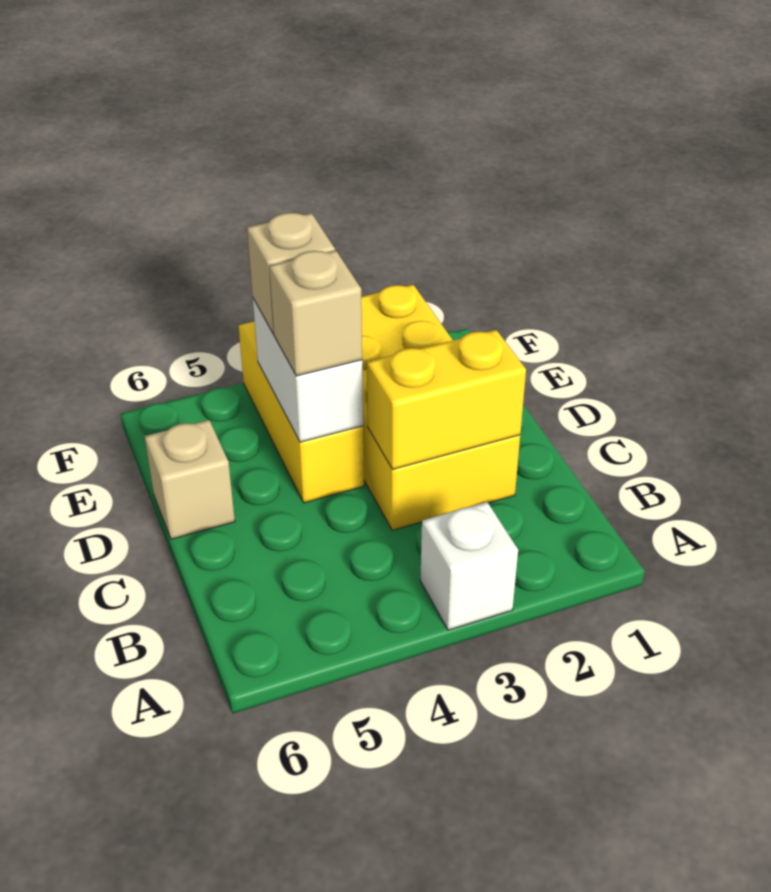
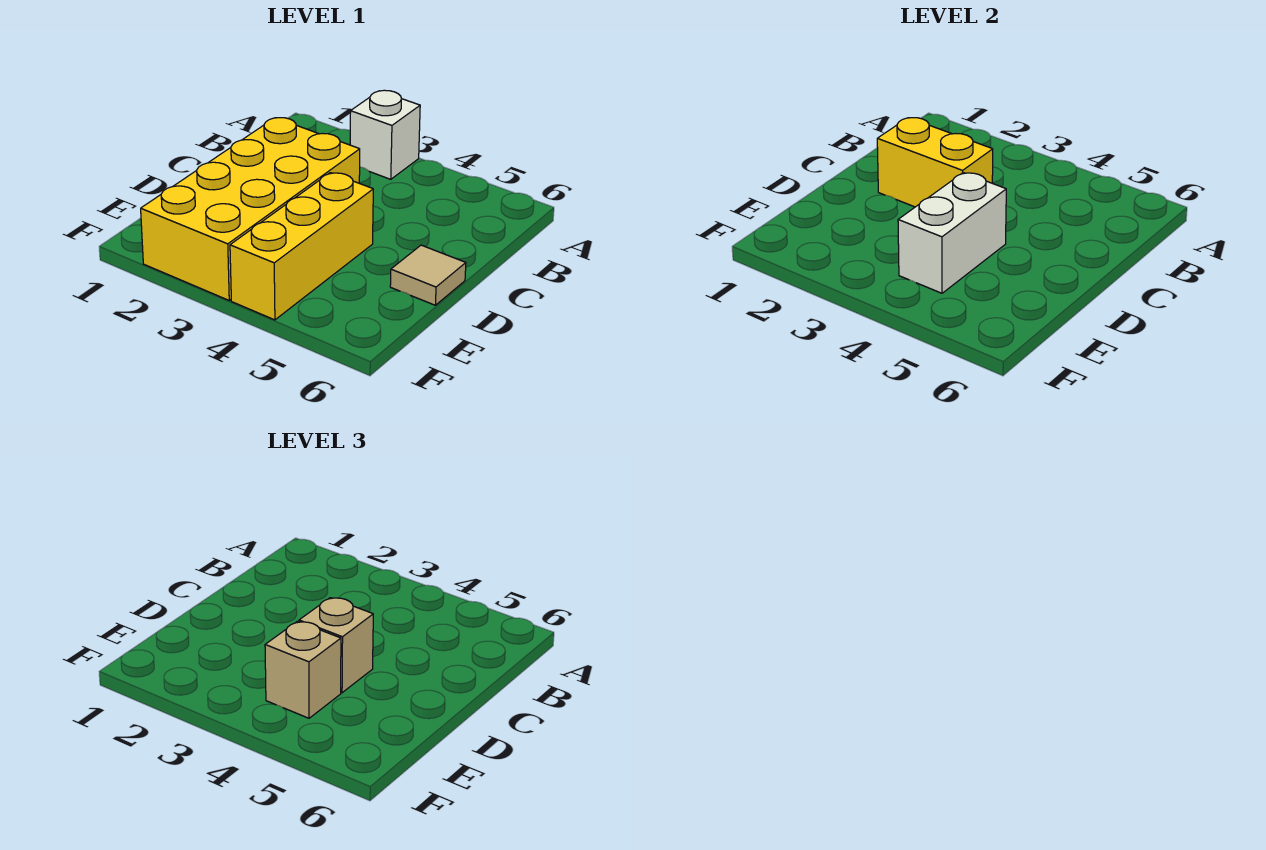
tan brick D6 level 1 -> tan tile D6 level 1

